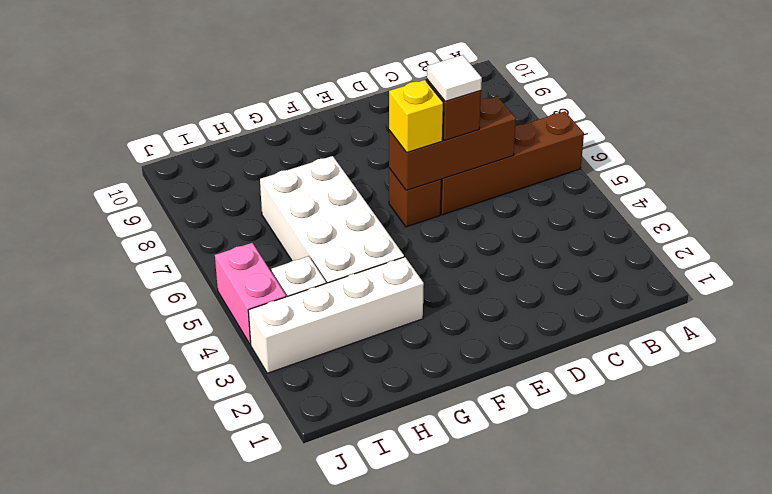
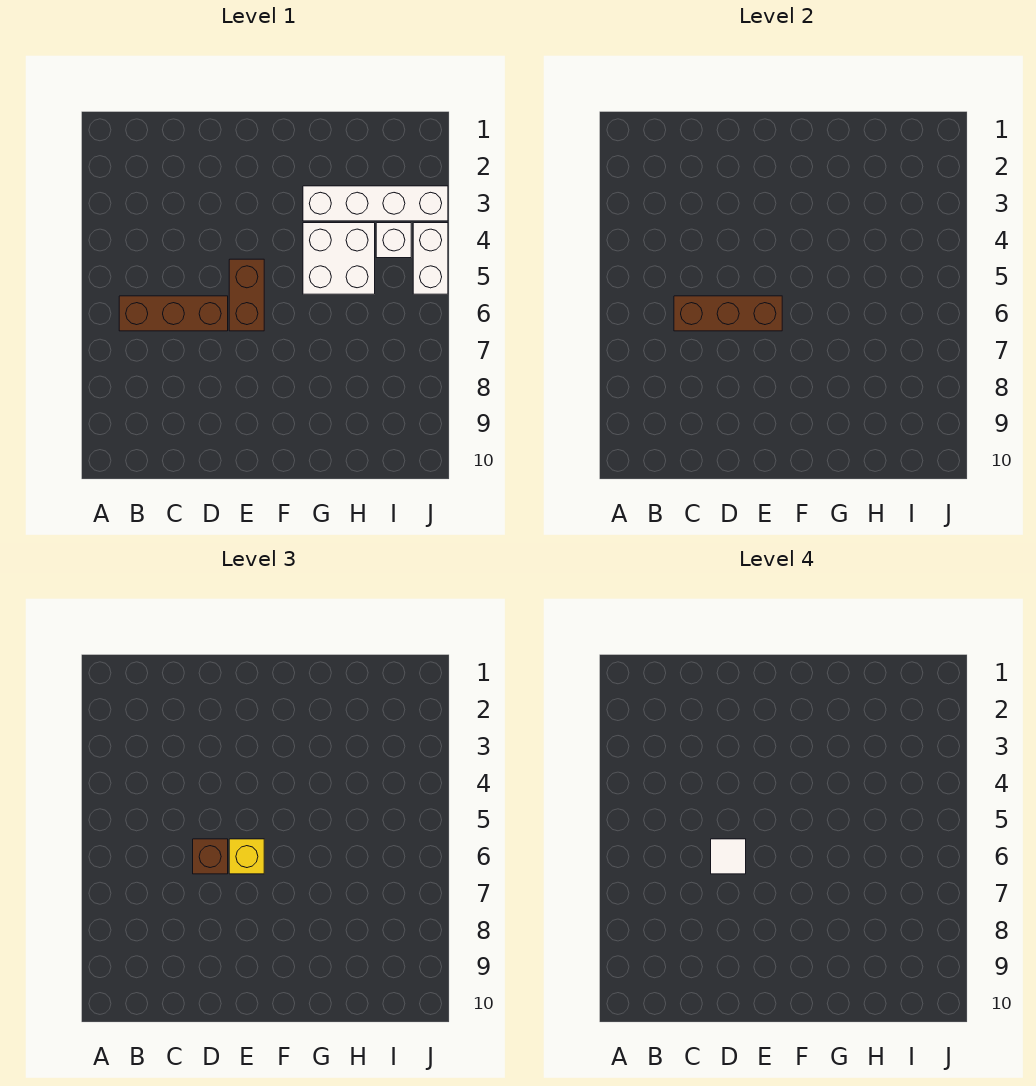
brown brick A6:D6 level 1 -> brown brick B6:D6 level 1
brown brick E6 level 1 -> brown brick E5:E6 level 1
white brick G4:H7 level 1 -> white brick G4:H5 level 1
pink brick J4:J5 level 1 -> white brick J4:J5 level 1

